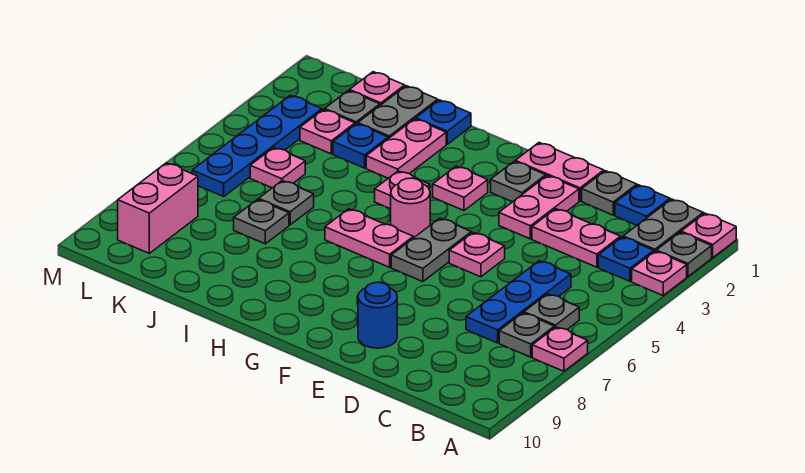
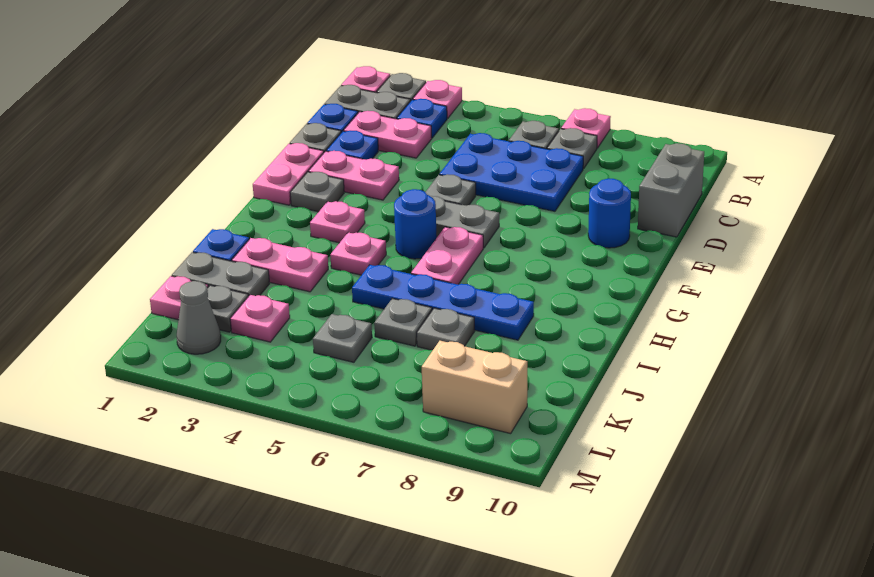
pink plate C3:D3 level 1 -> pink plate C2:C3 level 1
blue plate C5:C7 level 1 -> blue plate C5:D7 level 1
none -> grey brick C10:D10 level 1
pink plate E5 level 1 -> grey plate E5 level 1
pink round brick G5 level 1 -> blue round brick G5 level 1
blue plate J3 level 1 -> blue plate D2 level 1
pink plate K5 level 1 -> grey plate K5 level 1
none -> grey cone L2 level 1
blue plate L3:L6 level 1 -> blue plate I5:I8 level 1
pink brick L8:L9 level 1 -> tan brick L8:L9 level 1

